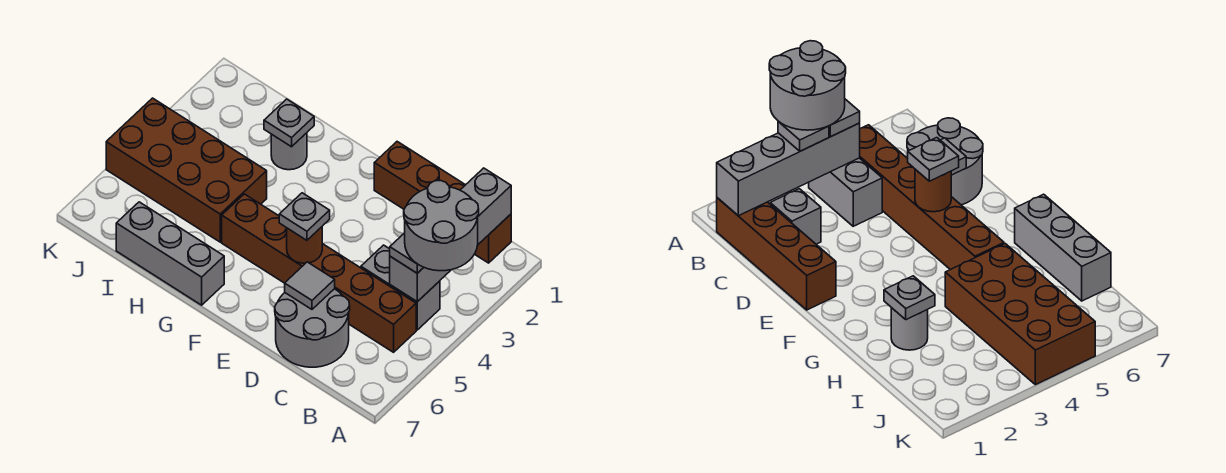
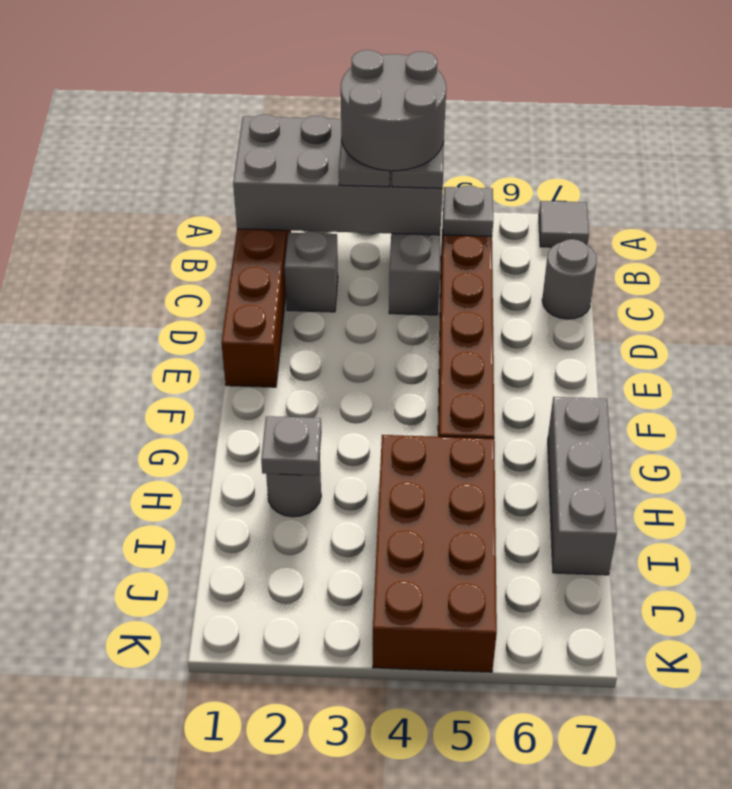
grey brick B1:B4 level 2 -> grey brick A1:B4 level 2
grey round brick C6:D7 level 1 -> grey round brick C7 level 1
grey tile D6 level 2 -> grey tile A7 level 1
brown round brick E5 level 2 -> none
grey plate E5 level 3 -> grey plate B5 level 2

